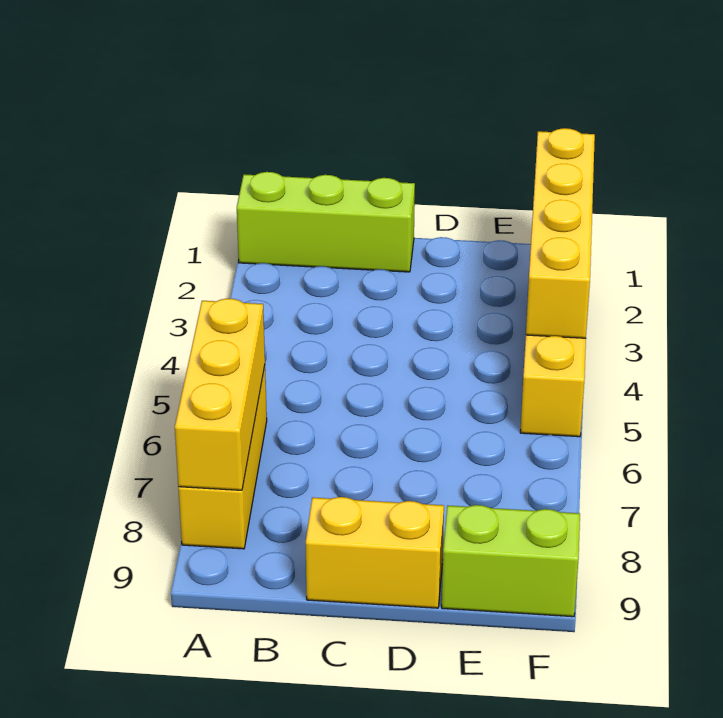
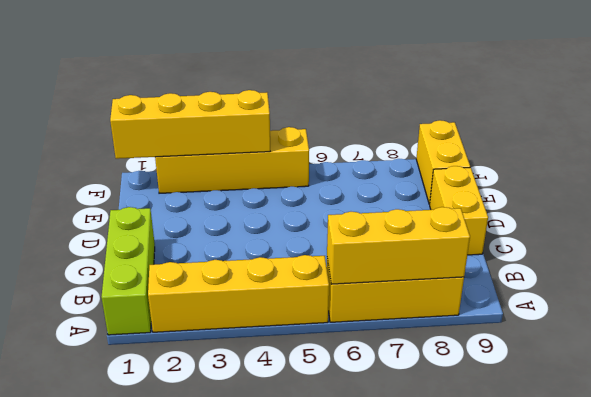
none -> yellow brick A2:A5 level 1
lime brick E9:F9 level 1 -> yellow brick E9:F9 level 1

